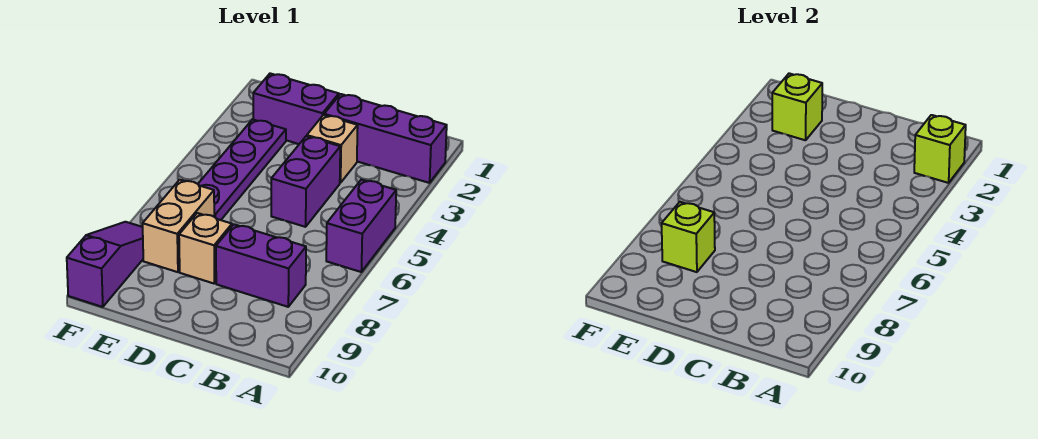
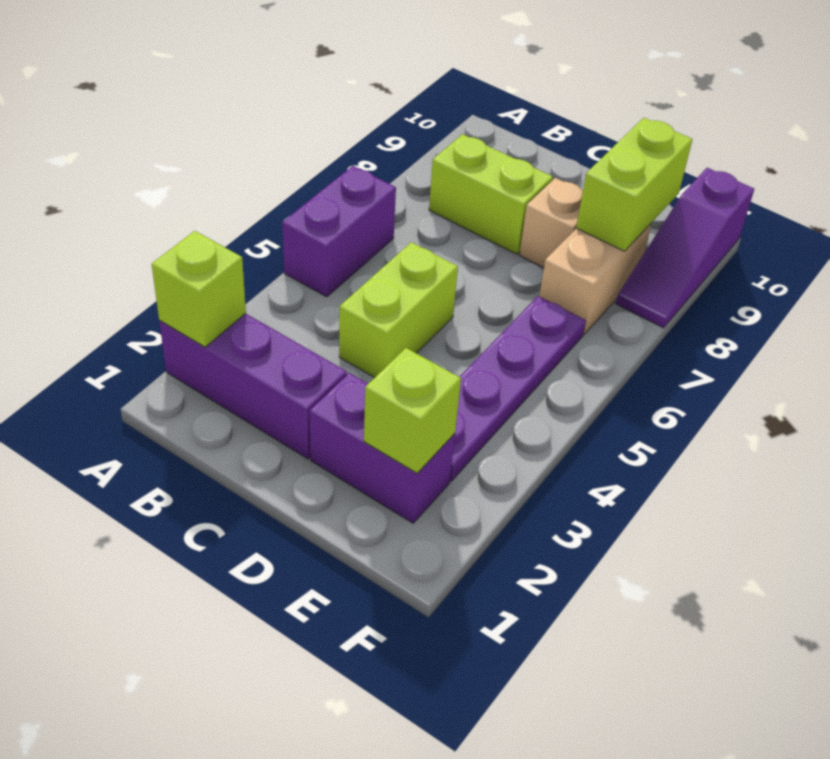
purple brick B8:C8 level 1 -> lime brick B8:C8 level 1
tan brick C3 level 1 -> none
purple brick C4:C5 level 1 -> lime brick C4:C5 level 1
lime brick E8 level 2 -> lime brick E8:E9 level 2

